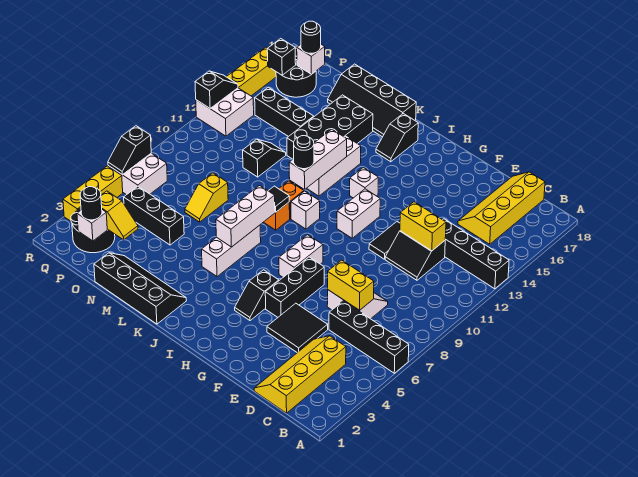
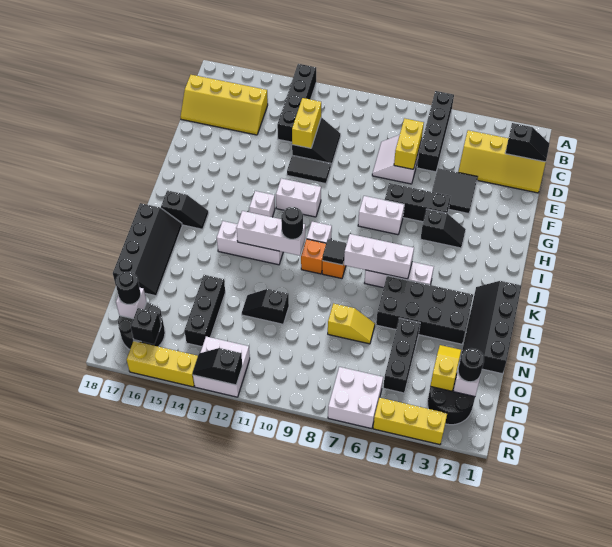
black brick L13:M16 level 1 -> black brick L3:M6 level 1
black slope R6:R7 level 2 top 7 -> black slope C1:C2 level 2 top 2

